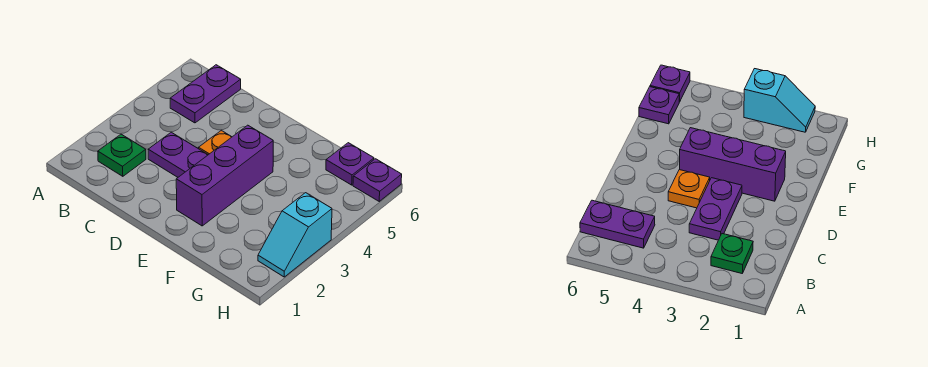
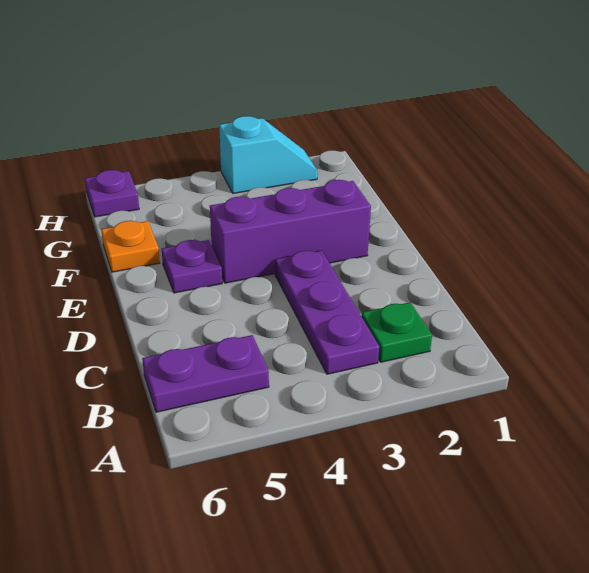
purple plate C3:D3 level 1 -> purple plate B3:D3 level 1
orange plate D4 level 1 -> orange plate F6 level 1
purple plate G6 level 1 -> purple plate E5 level 1

